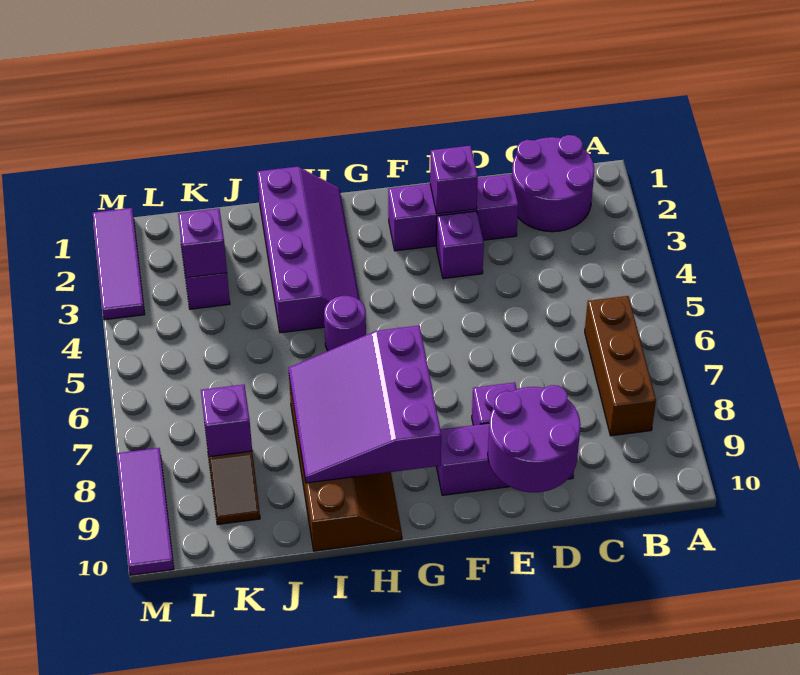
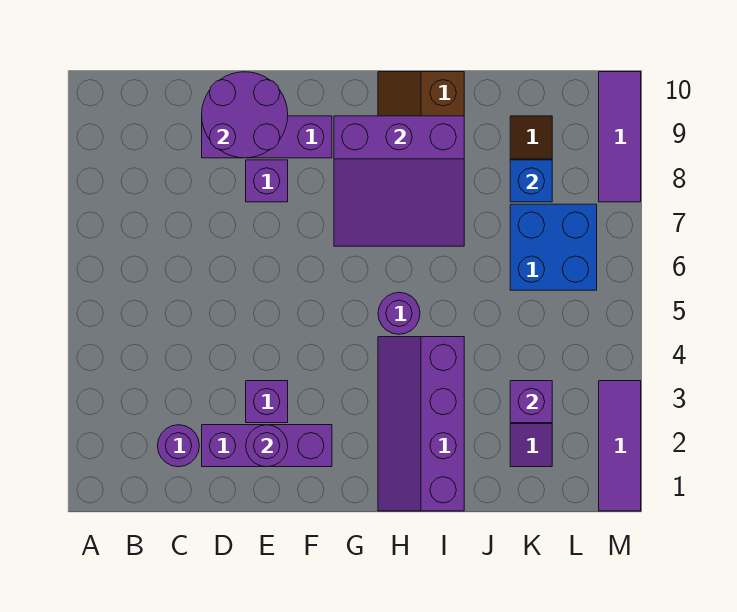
purple round brick B1:C2 level 1 -> purple round brick C2 level 1
brown brick B6:B8 level 1 -> none
purple brick E2 level 2 -> purple round brick E2 level 2
purple slope G7:I9 level 2 top G -> purple slope G7:I9 level 2 top 9
none -> blue brick K6:L7 level 1
purple brick K8 level 2 -> blue brick K8 level 2

